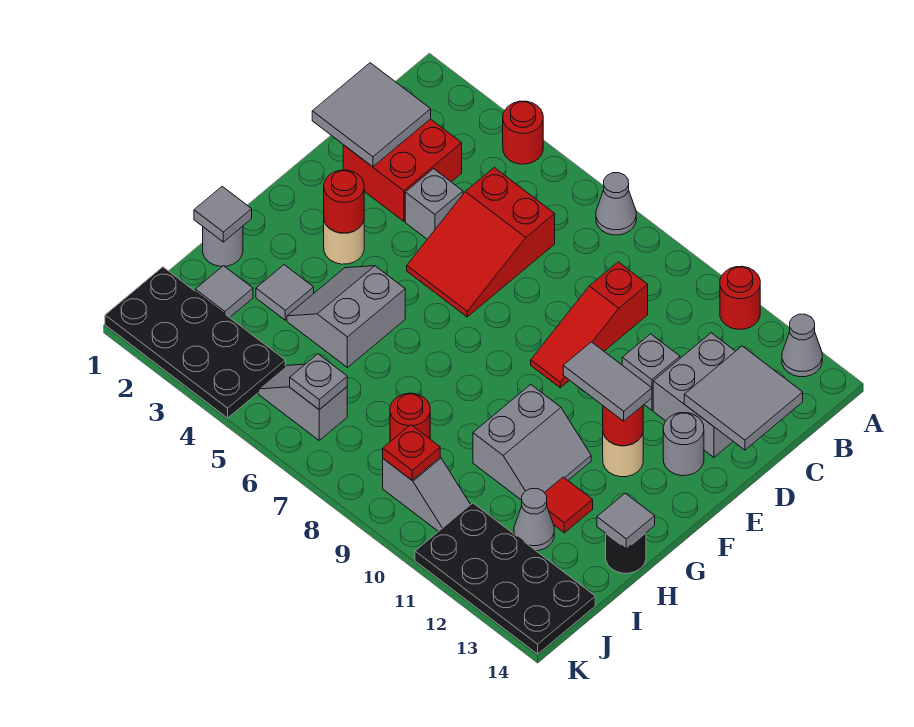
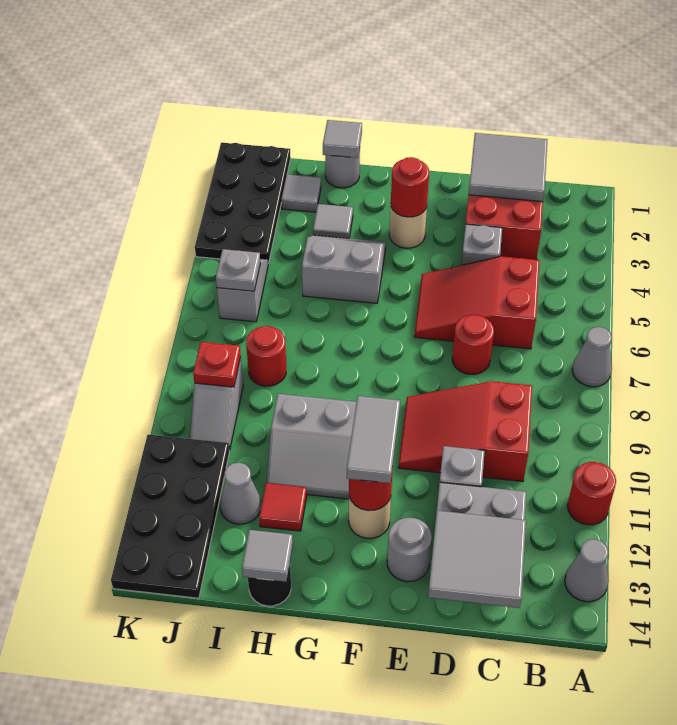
red round brick A4 level 1 -> red round brick D7 level 1
red slope C9:E9 level 1 top C -> red slope C9:E10 level 1 top C

